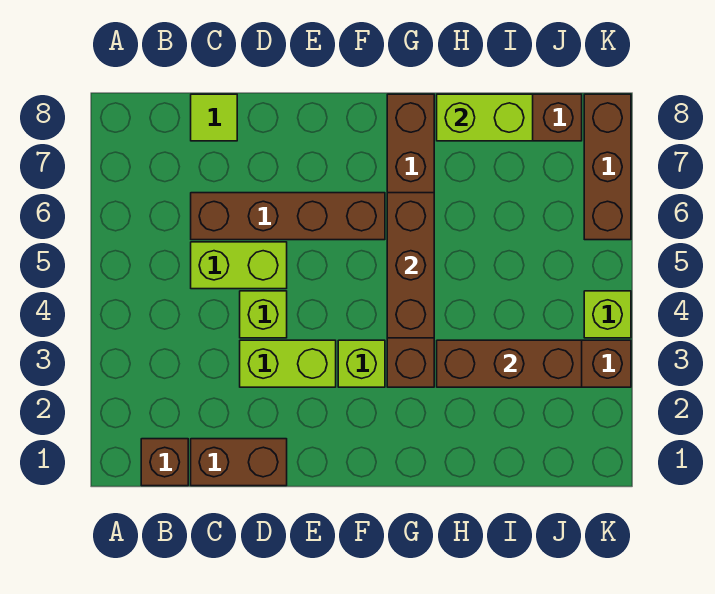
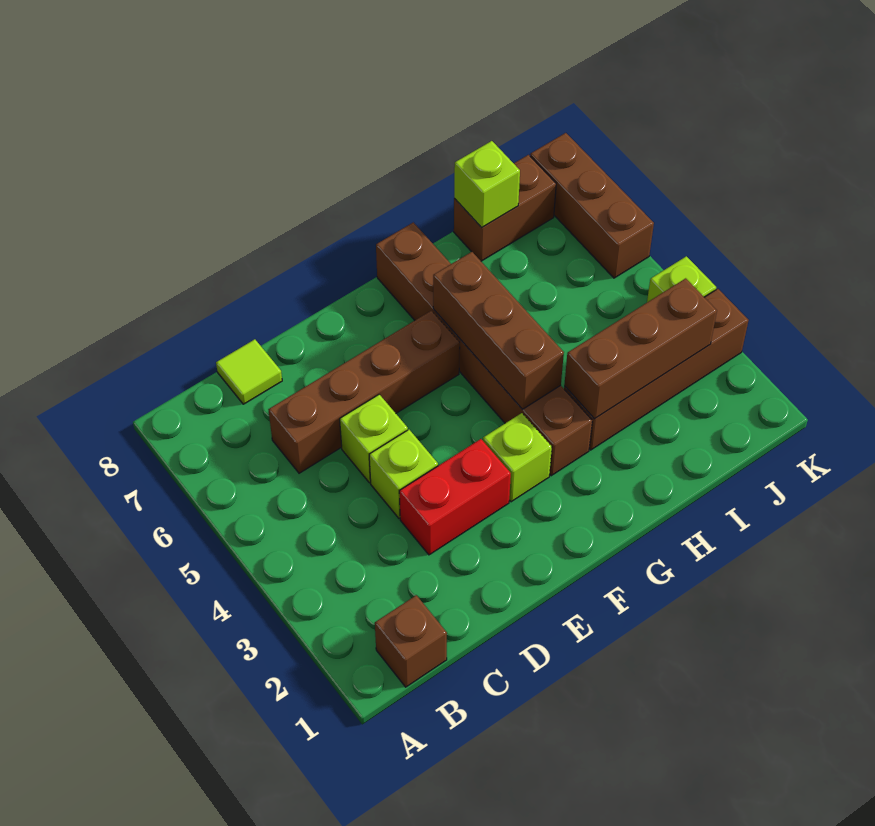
brown brick C1:D1 level 1 -> none
lime brick C5:D5 level 1 -> lime brick D5 level 1
lime brick D3:E3 level 1 -> red brick D3:E3 level 1
lime brick H8:I8 level 2 -> lime brick I8 level 2

